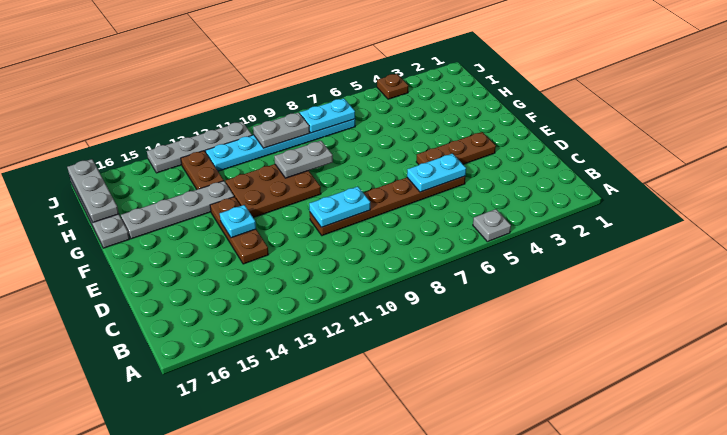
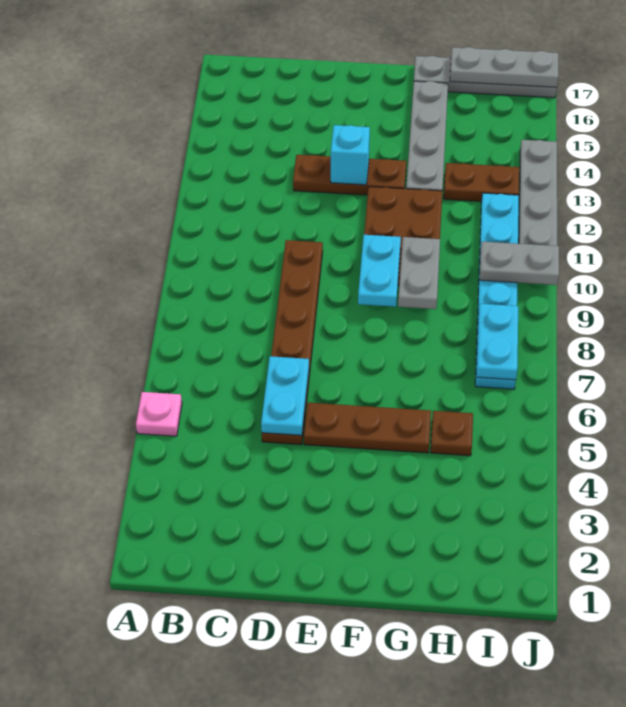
grey plate A5 level 1 -> pink plate A5 level 1
cyan plate D9:D10 level 2 -> cyan plate F9:F10 level 2
brown plate E3:E5 level 1 -> brown plate E5:G5 level 1
cyan plate E13 level 2 -> cyan brick E13 level 2
grey plate I9:I10 level 2 -> grey plate I10:J10 level 2
brown plate J4 level 1 -> brown plate H5 level 1

